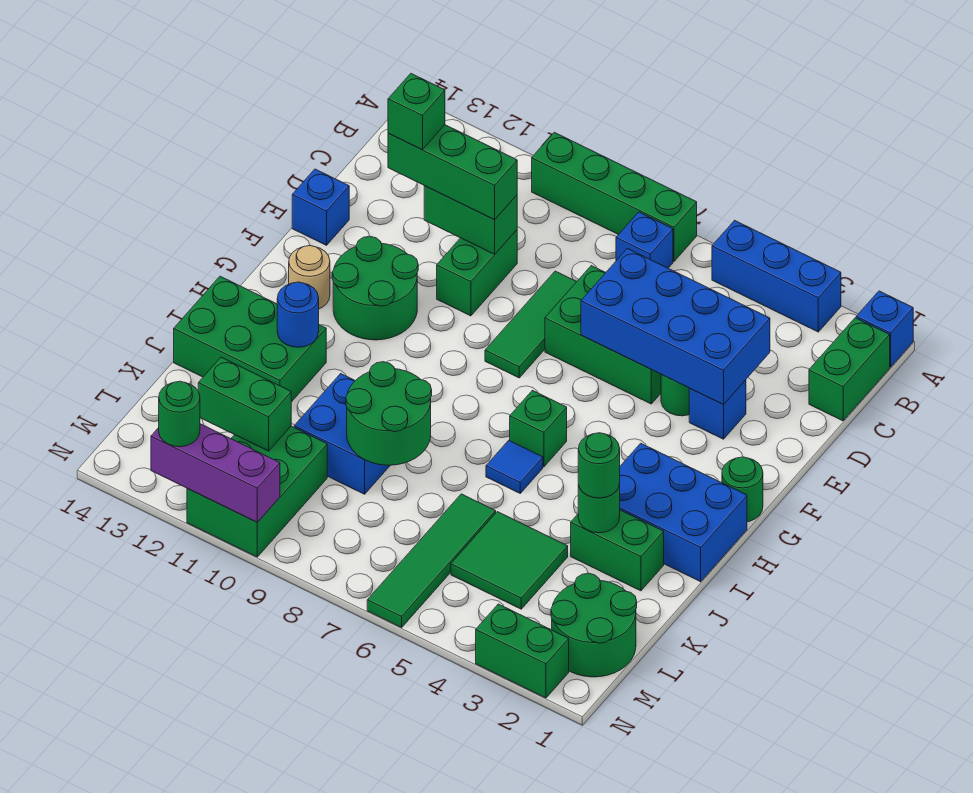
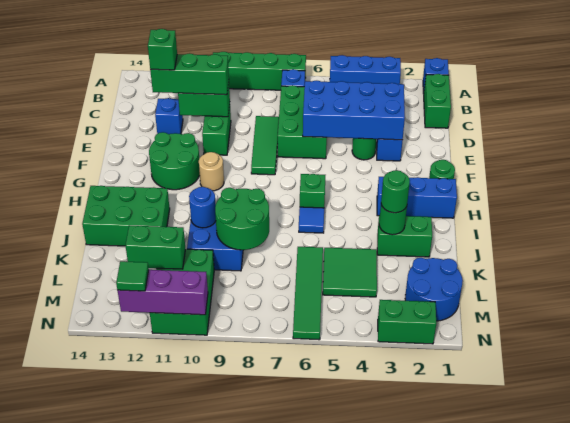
green brick D5:E7 level 1 -> green brick C6:E7 level 1
blue brick E14 level 1 -> blue brick D12 level 1
tan round brick G13 level 1 -> tan round brick G10 level 1
blue brick H1:I3 level 1 -> blue brick H1:H3 level 1
blue round brick I12 level 2 -> blue round brick J10 level 2
green round brick L1:M2 level 1 -> blue round brick L1:M2 level 1
green round brick N12 level 3 -> green tile N12 level 3

